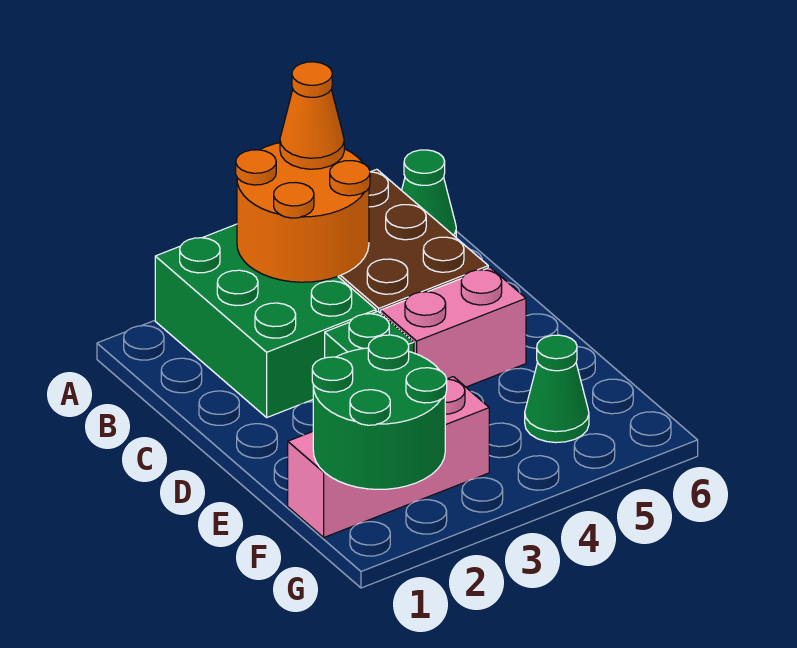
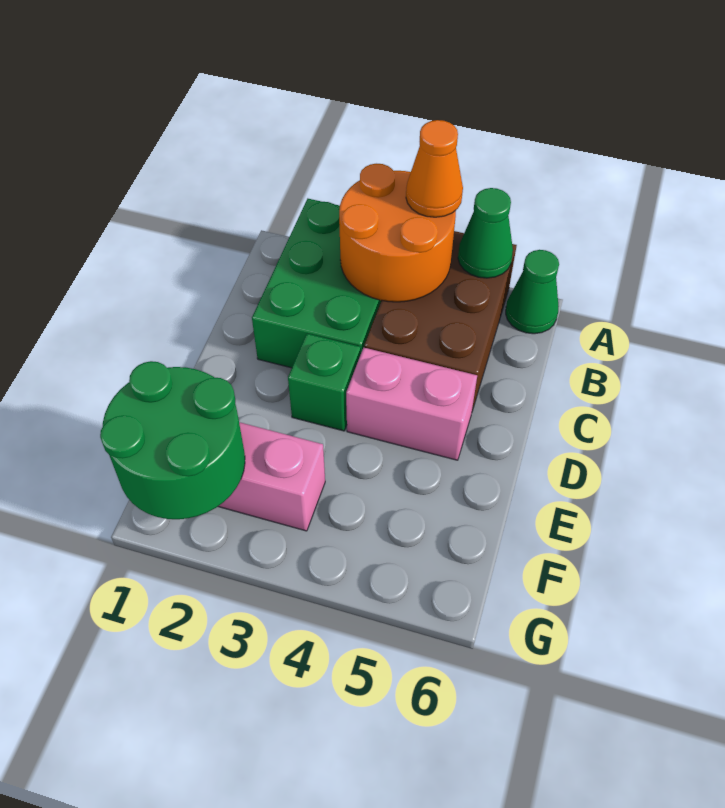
green cone F5 level 1 -> green cone A5 level 2

